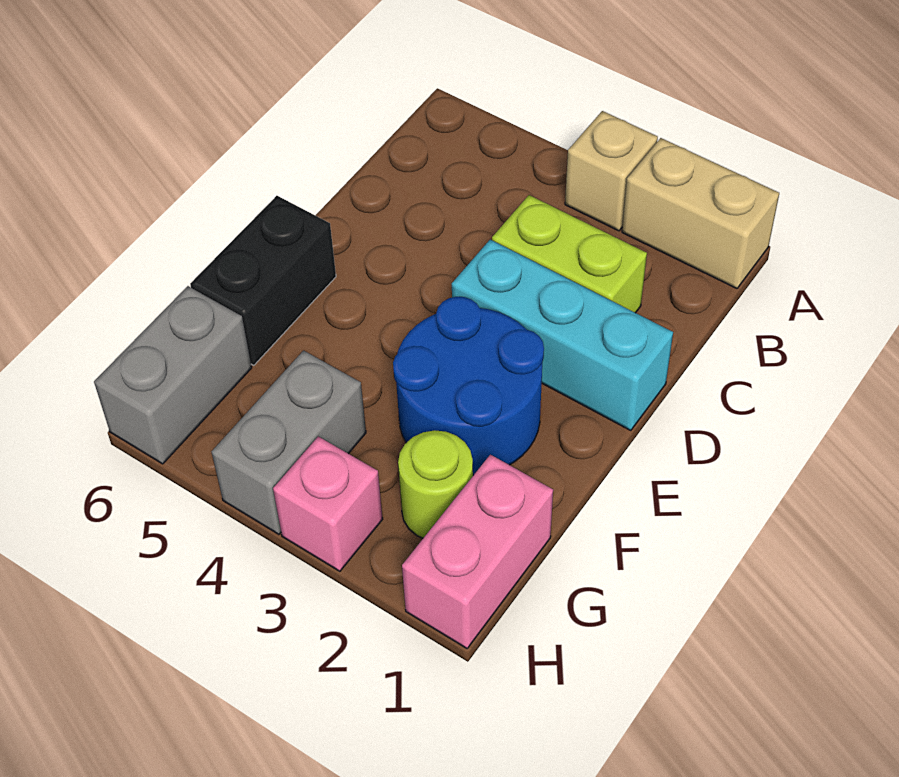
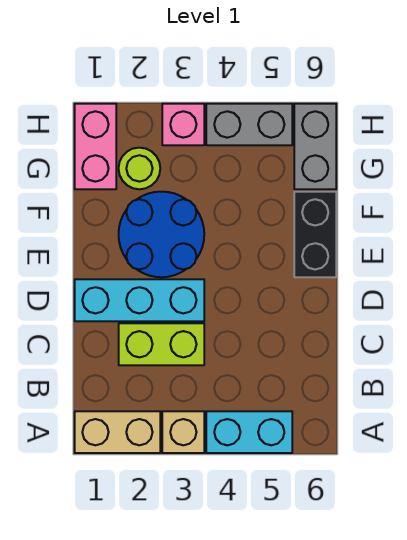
none -> cyan brick A4:A5 level 1
grey brick G4:H4 level 1 -> grey brick H4:H5 level 1

